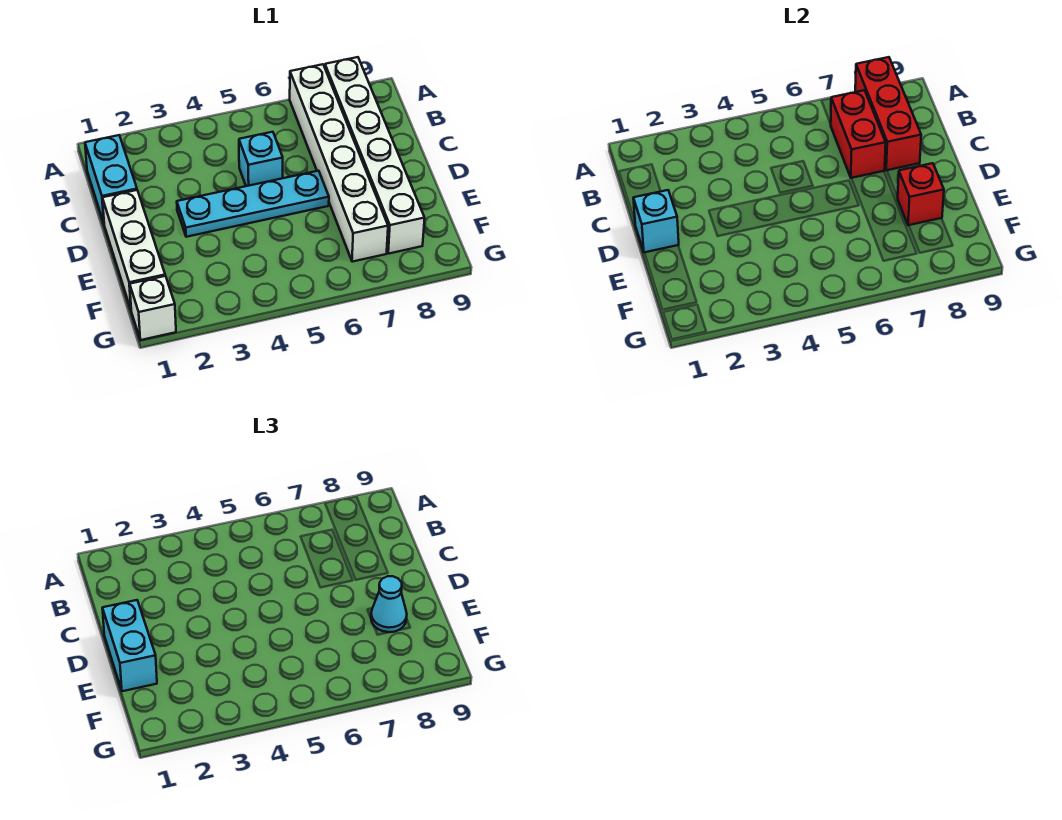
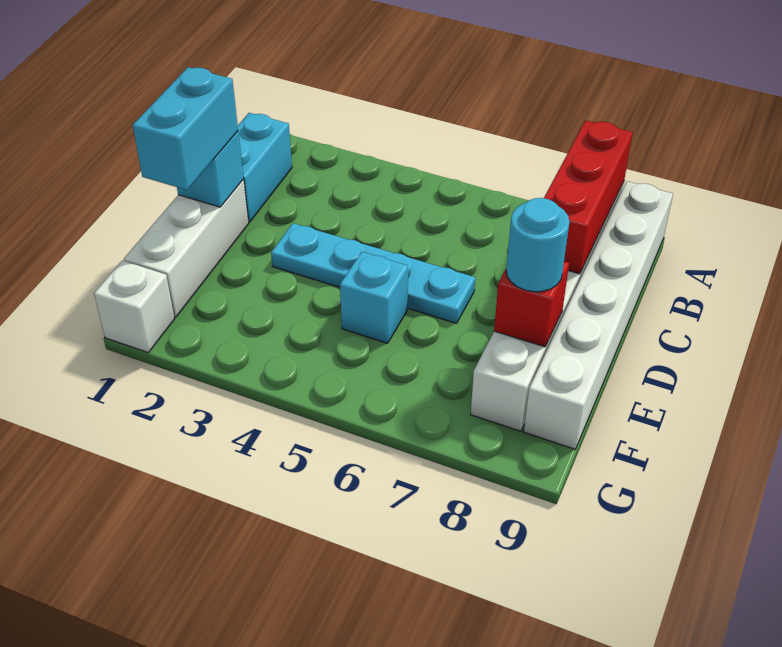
white brick A7:F7 level 1 -> white brick A9:F9 level 1
red brick B7:C7 level 2 -> none
cyan brick C5 level 1 -> cyan brick E5 level 1
cyan cone E8 level 3 -> cyan round brick E8 level 3

